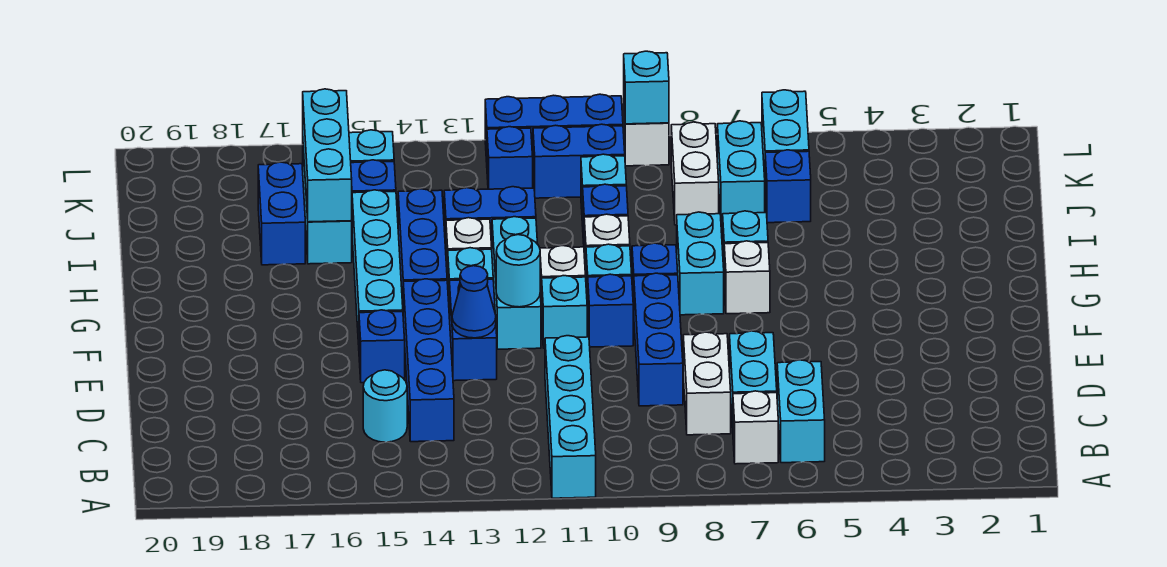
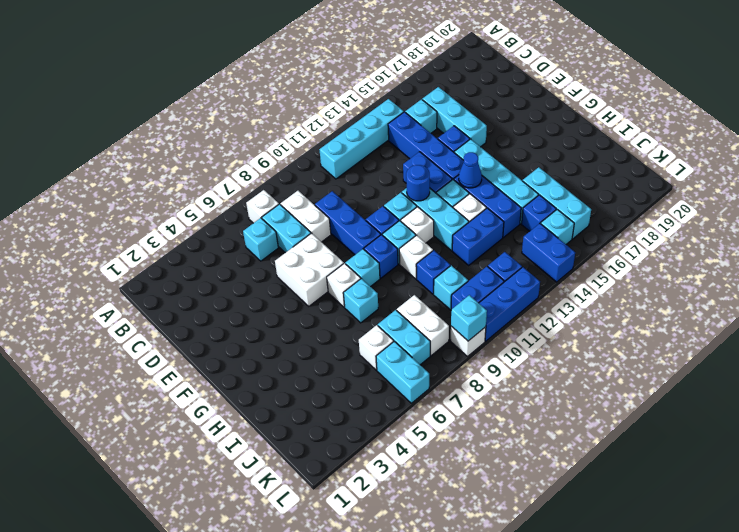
cyan brick A11:D11 level 1 -> cyan brick B11:B14 level 1
cyan brick B6:C6 level 1 -> cyan brick C6 level 1
cyan round brick C15 level 1 -> cyan brick C15 level 1
none -> white brick E6:F7 level 1
blue cone E13 level 2 -> blue cone G14 level 2
cyan round brick F12 level 2 -> blue round brick F12 level 2
cyan brick G8:H8 level 1 -> cyan brick G8 level 1
cyan brick I16:K16 level 2 -> cyan brick C16:E16 level 1
blue brick I17:J17 level 1 -> blue brick K14:L14 level 1
blue brick J6 level 1 -> white brick J6 level 1

